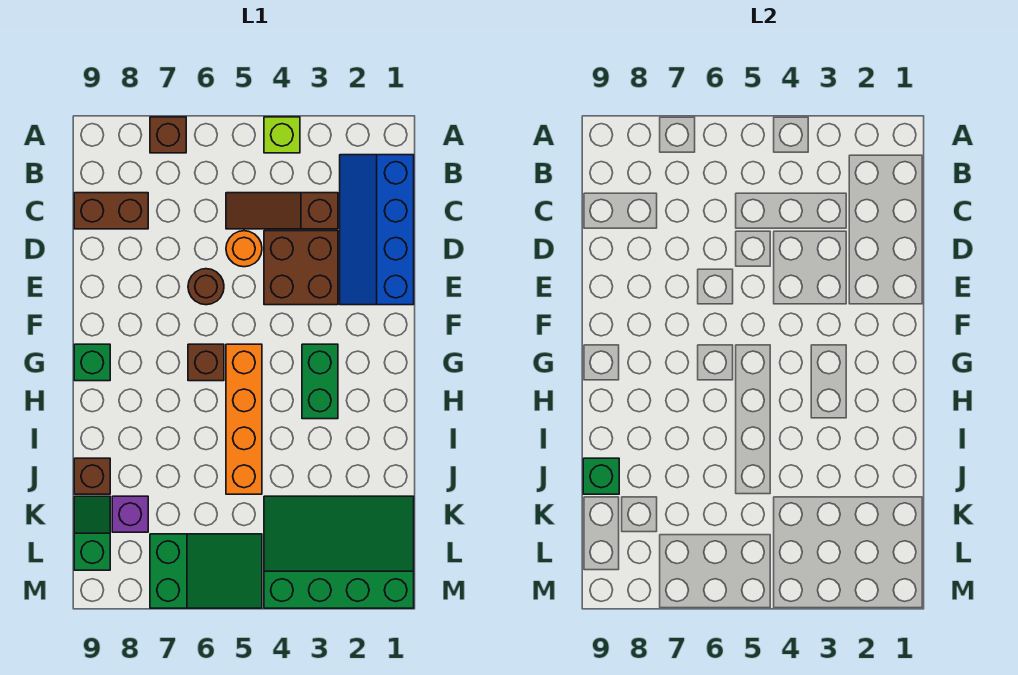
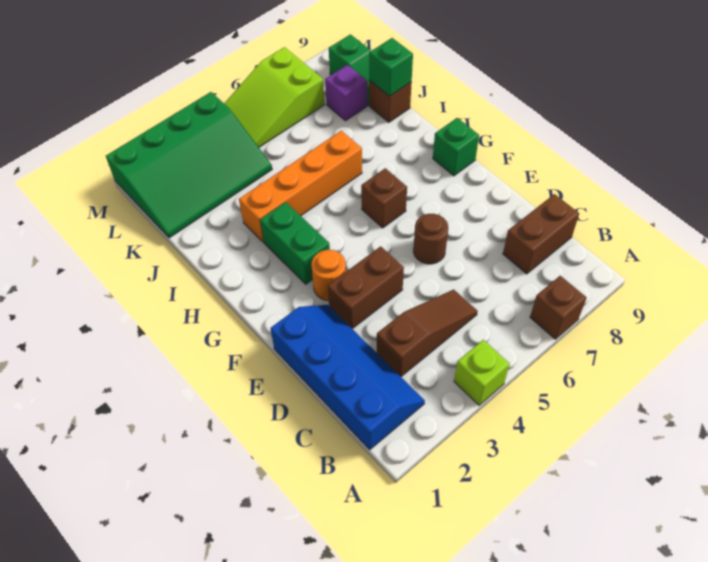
brown brick D3:E4 level 1 -> brown brick E3:E4 level 1
orange round brick D5 level 1 -> orange round brick F3 level 1
orange brick G5:J5 level 1 -> orange brick I3:I6 level 1
green slope L5:M7 level 1 top 7 -> lime slope L5:M7 level 1 top 7

